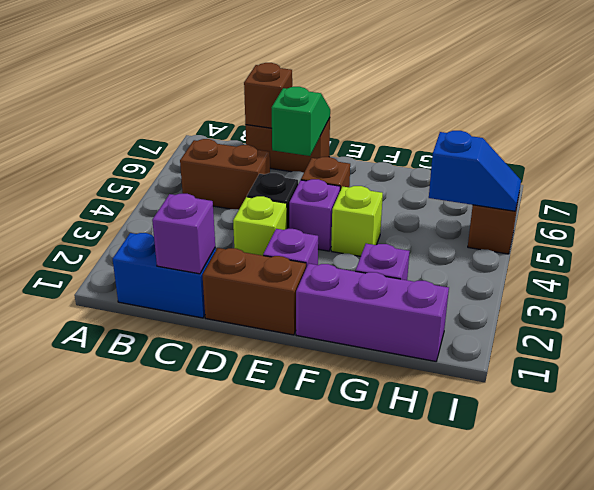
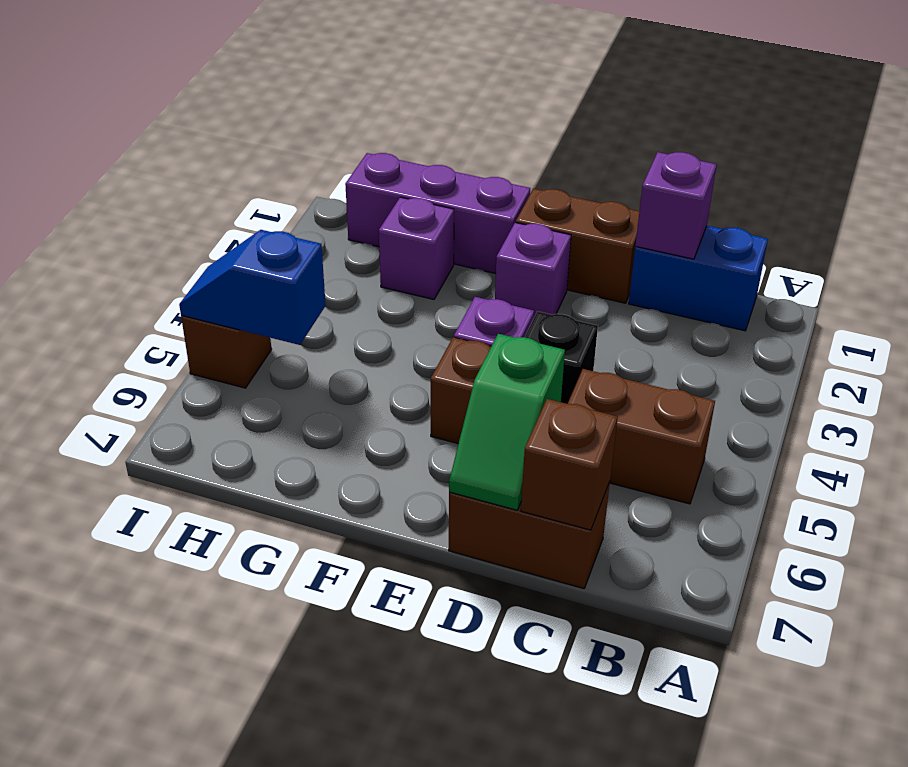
lime brick D3 level 1 -> none
lime brick F4 level 1 -> none

